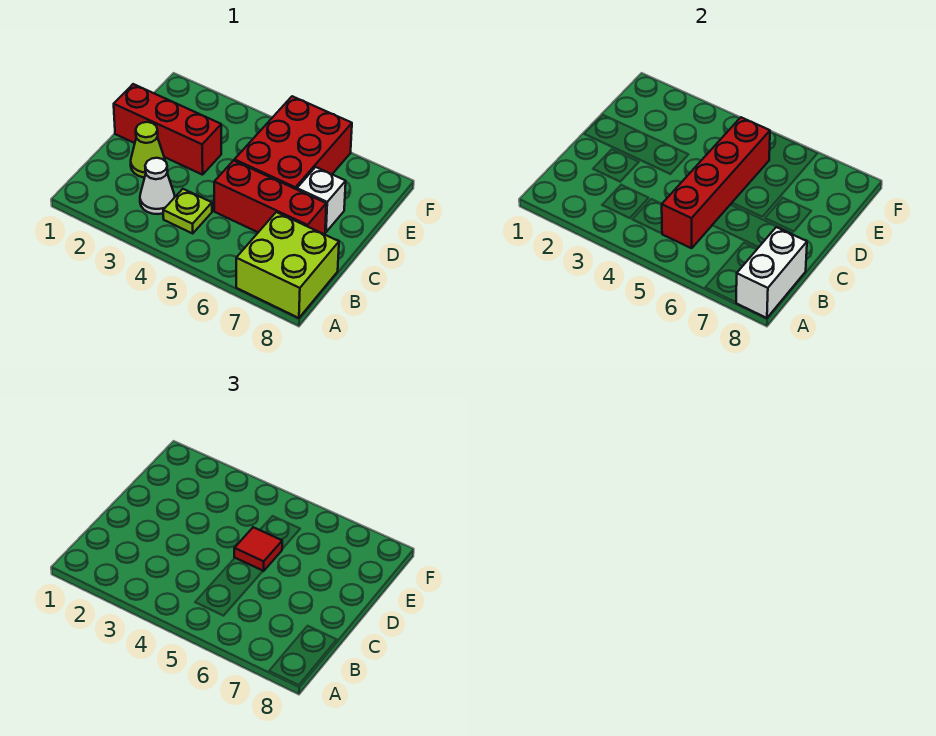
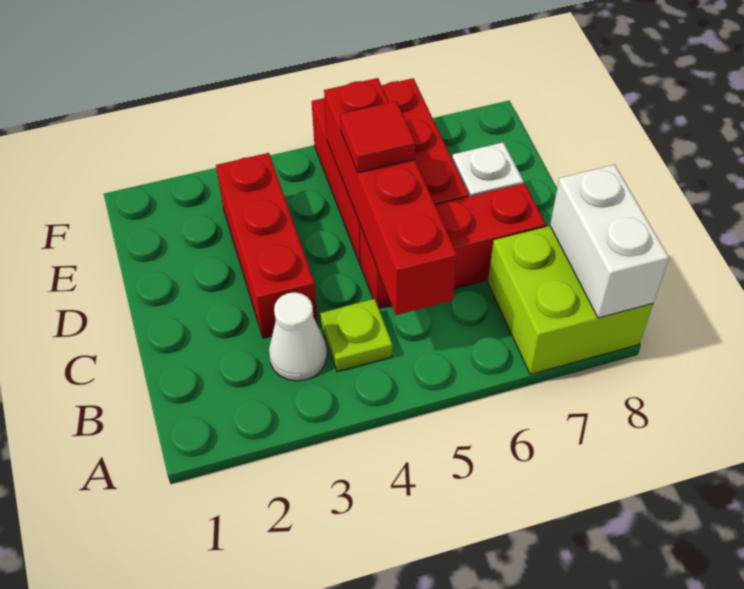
lime cone C2 level 1 -> none
red brick D1:D3 level 1 -> red brick C3:E3 level 1

